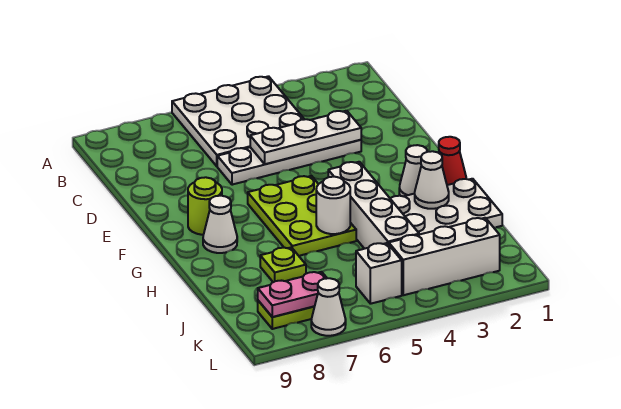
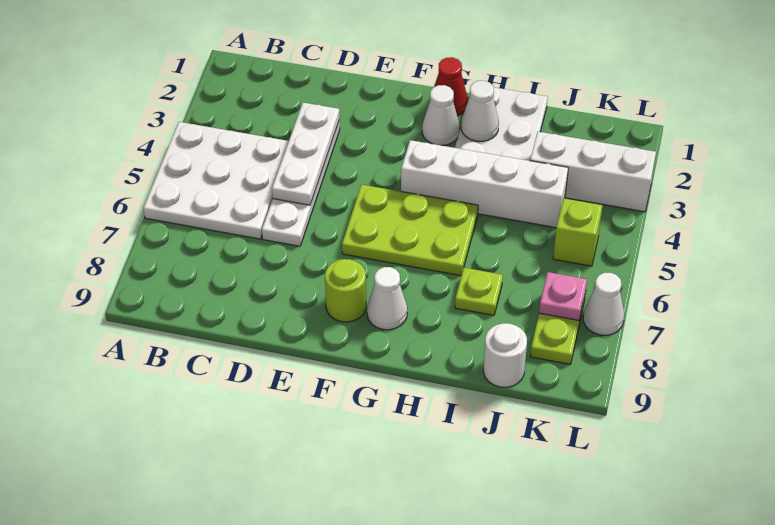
white round brick H5 level 2 -> white round brick J9 level 1
white brick K2:K4 level 1 -> white brick J3:L3 level 1
white brick K5 level 1 -> lime brick K5 level 1
pink plate K7:K8 level 2 -> pink plate K7 level 2

